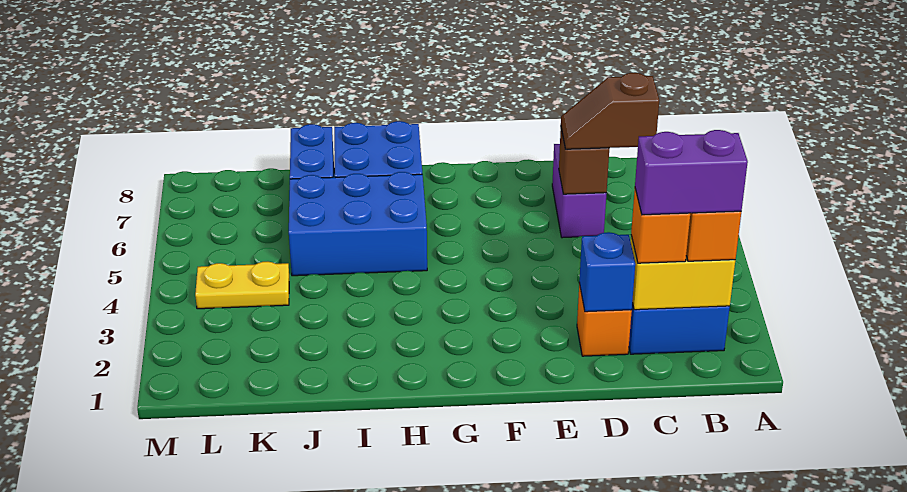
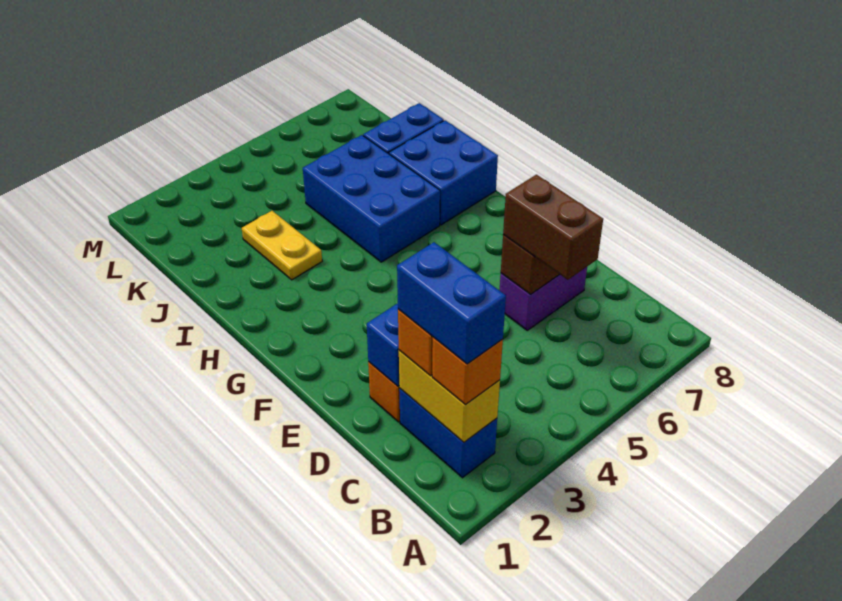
purple brick B2:C2 level 4 -> blue brick B2:C2 level 4
brown slope C6:D6 level 3 top C -> brown brick C6:D6 level 3
yellow plate K4:L4 level 1 -> yellow plate I3:J3 level 1

